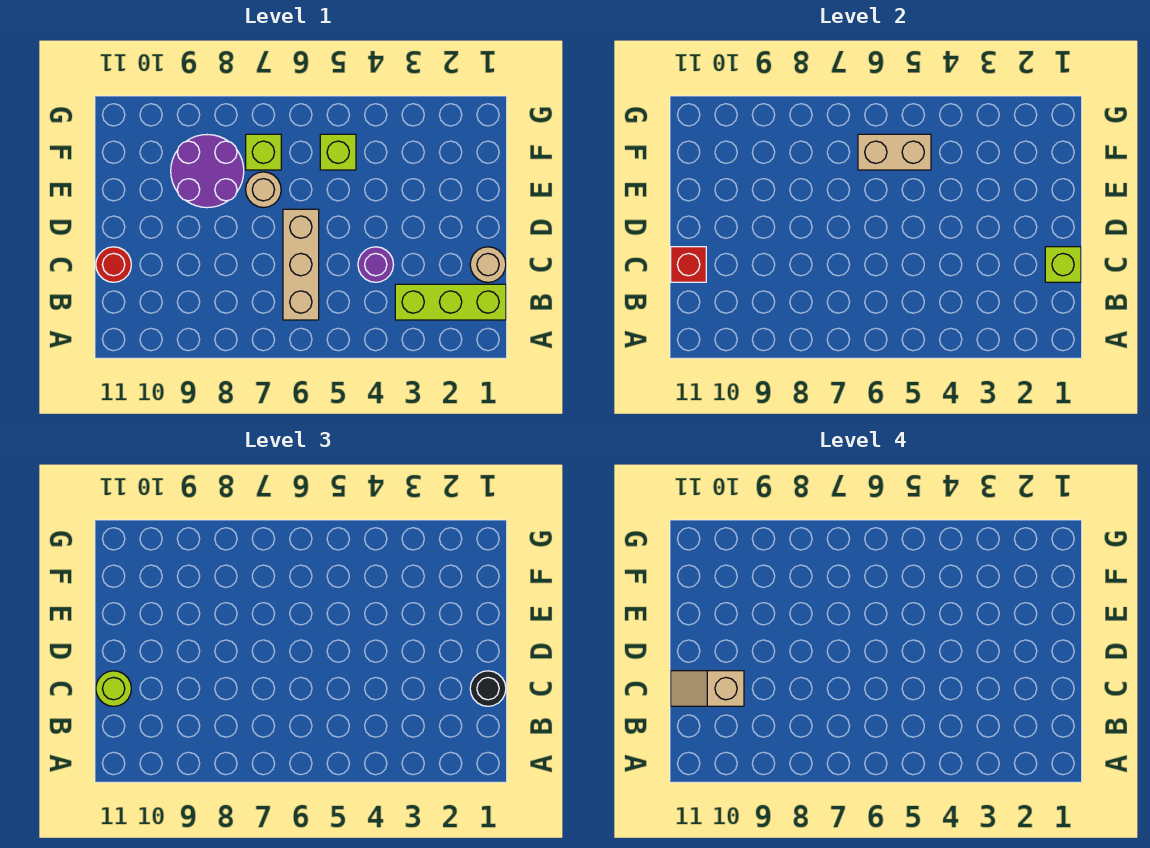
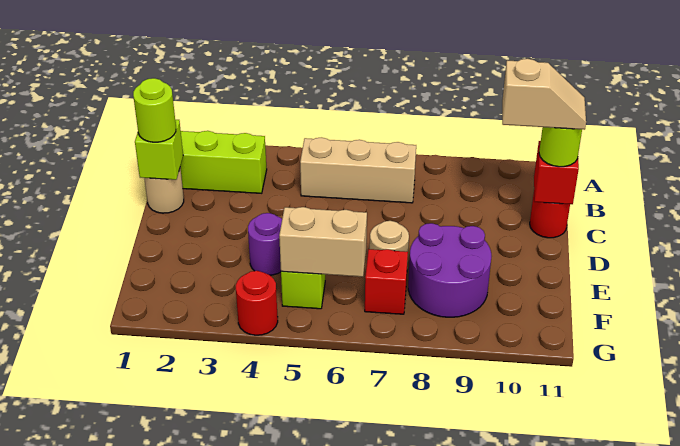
tan brick B6:D6 level 1 -> tan brick B5:B7 level 1
black round brick C1 level 3 -> lime round brick C1 level 3
purple round brick C4 level 1 -> purple round brick E4 level 1
lime brick F7 level 1 -> red brick F7 level 1
none -> red round brick G4 level 1

